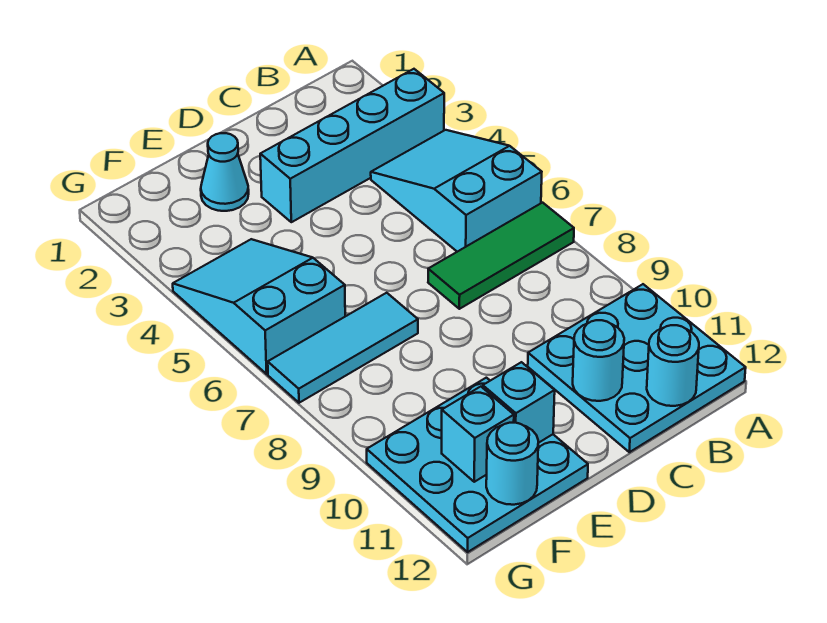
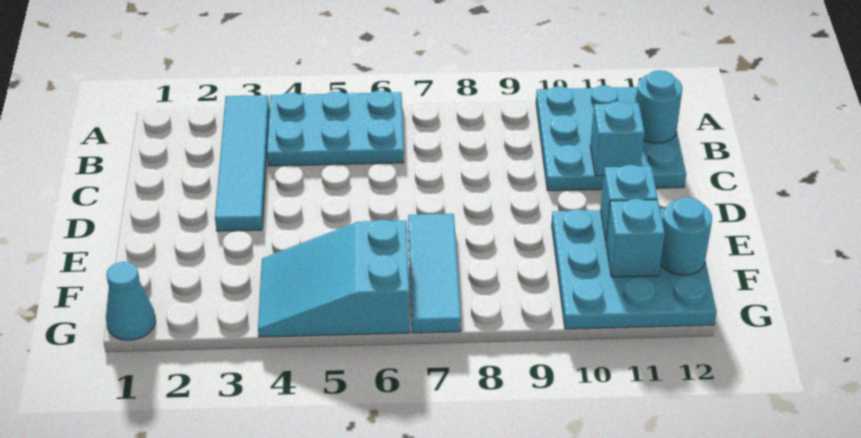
cyan brick A3:D3 level 1 -> cyan tile A3:D3 level 1
cyan slope A4:B6 level 1 top 6 -> cyan plate A4:B6 level 1
green tile A7:C7 level 1 -> none
cyan round brick C11 level 2 -> cyan brick C11 level 2
cyan cone E2 level 1 -> cyan cone G1 level 1

